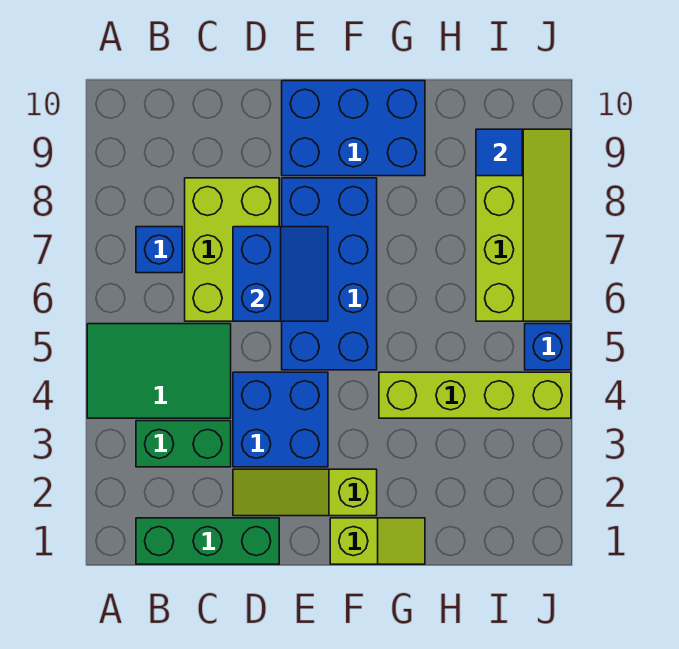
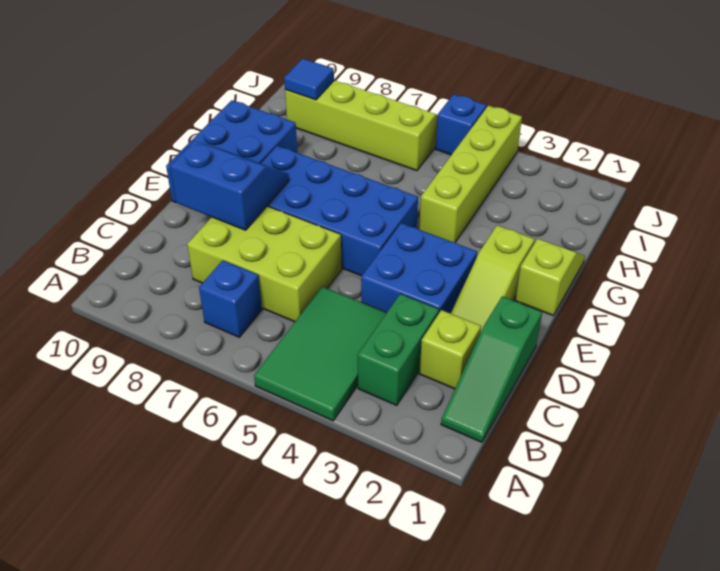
green brick B1:D1 level 1 -> green slope B1:D1 level 1 top D
none -> lime brick C2 level 1
blue slope D6:E7 level 2 top D -> blue slope D8:E9 level 2 top D

